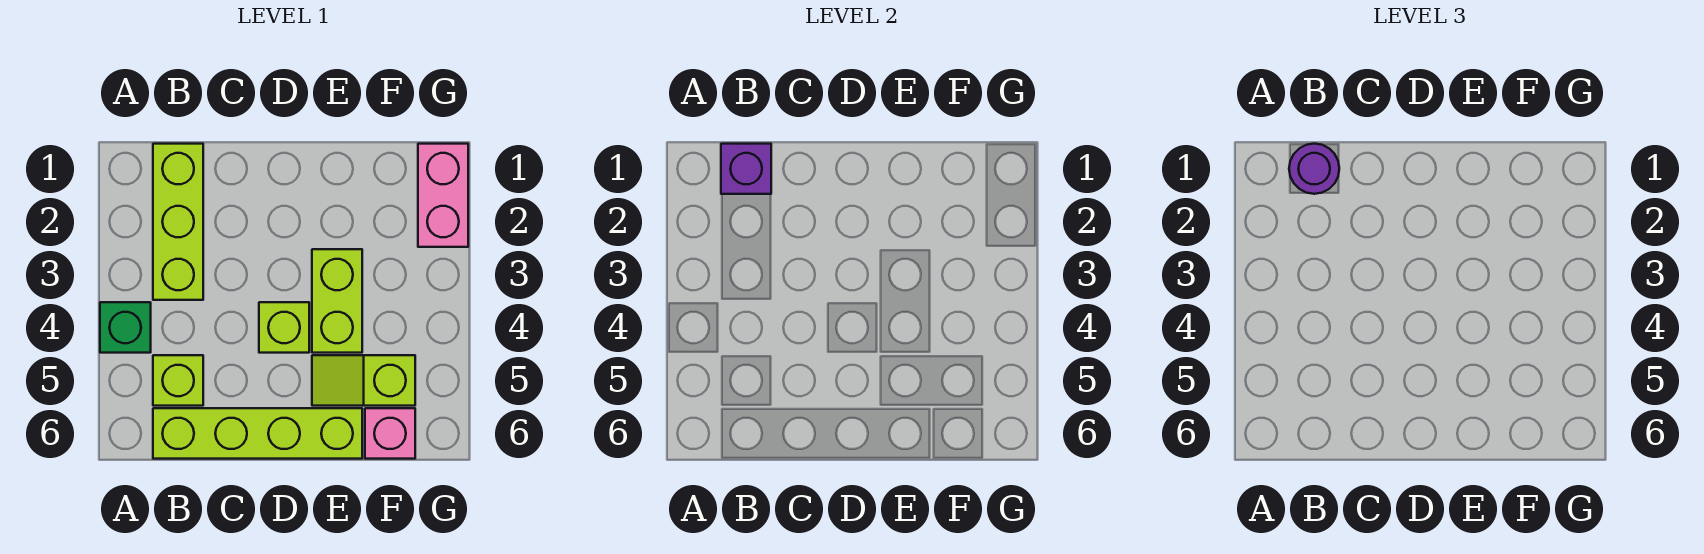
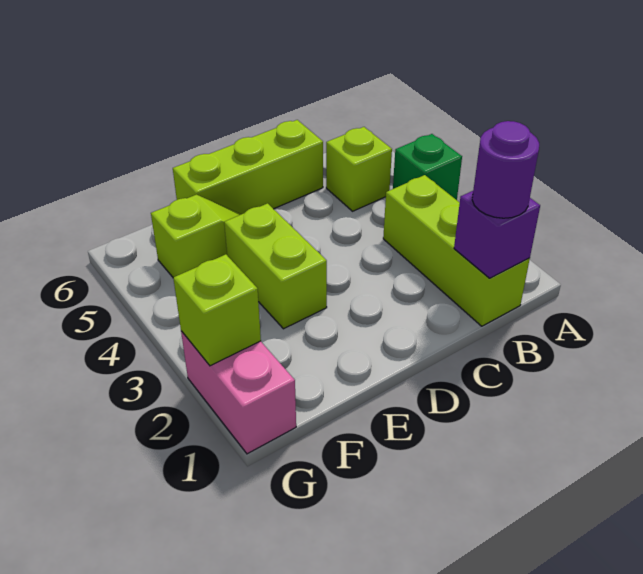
lime brick B6:E6 level 1 -> lime brick C6:E6 level 1
lime brick D4 level 1 -> lime brick G2 level 2
pink brick F6 level 1 -> none

